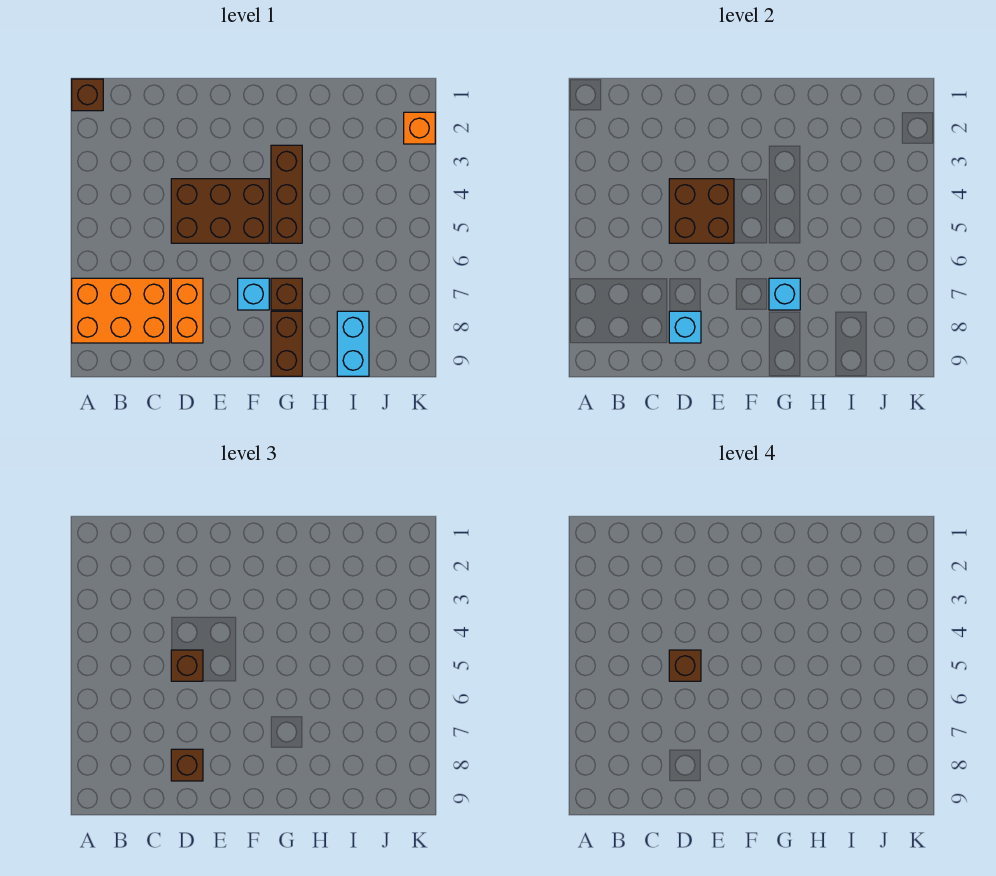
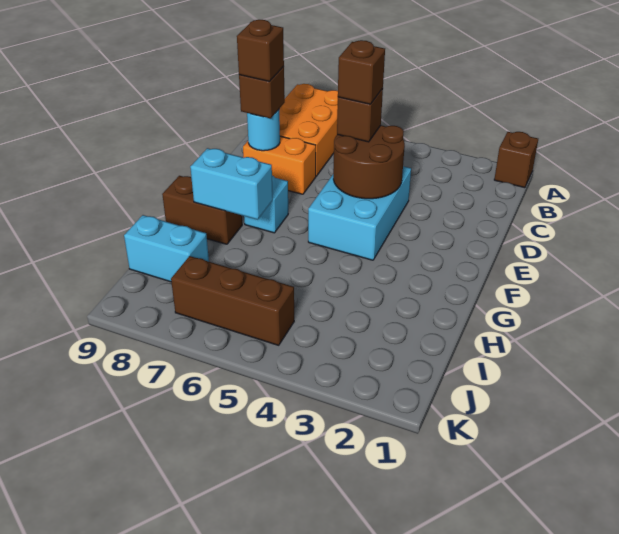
brown brick D4:F5 level 1 -> cyan brick D4:F5 level 1
brown brick D4:E5 level 2 -> brown round brick D4:E5 level 2
cyan brick D8 level 2 -> cyan round brick D8 level 2
brown brick G3:G5 level 1 -> brown brick J5:J7 level 1
brown brick G7 level 1 -> brown brick D8 level 4
cyan brick G7 level 2 -> cyan brick G7:G8 level 2
orange brick K2 level 1 -> none

